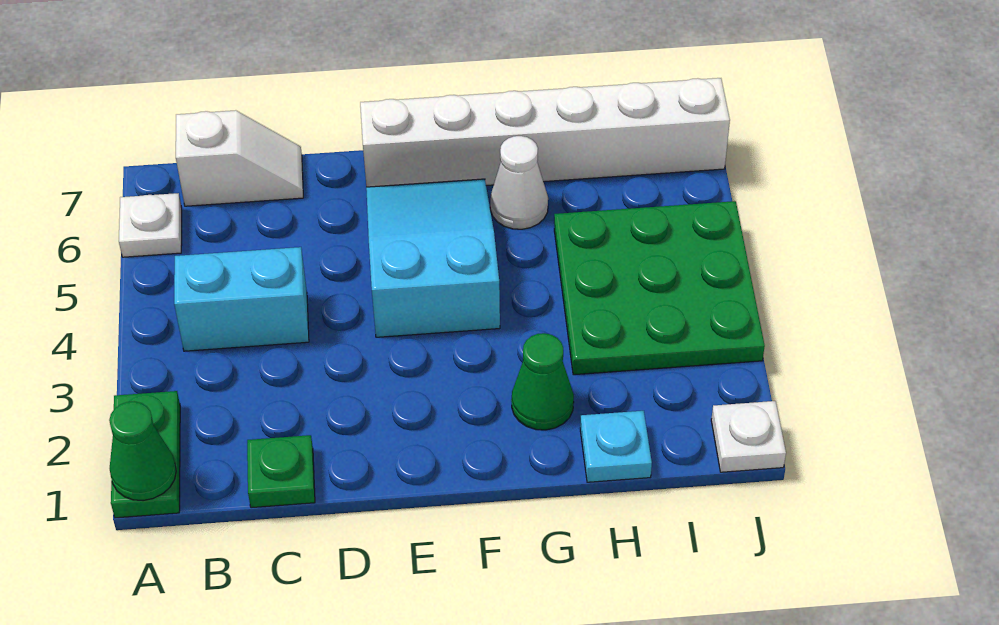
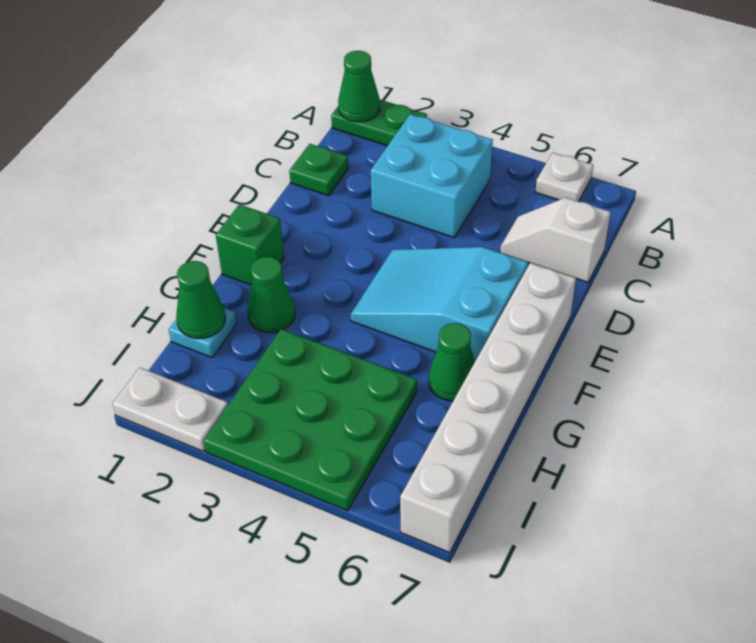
cyan brick B4:C4 level 1 -> cyan brick B3:C4 level 1
white slope B7:C7 level 1 top B -> white slope C6:C7 level 1 top 7
cyan slope E4:F6 level 1 top 4 -> cyan slope E4:F6 level 1 top 6
none -> green brick F1 level 1
white cone G6 level 1 -> green cone G6 level 1
none -> green cone H1 level 2
white plate J1 level 1 -> white plate J1:J2 level 1

